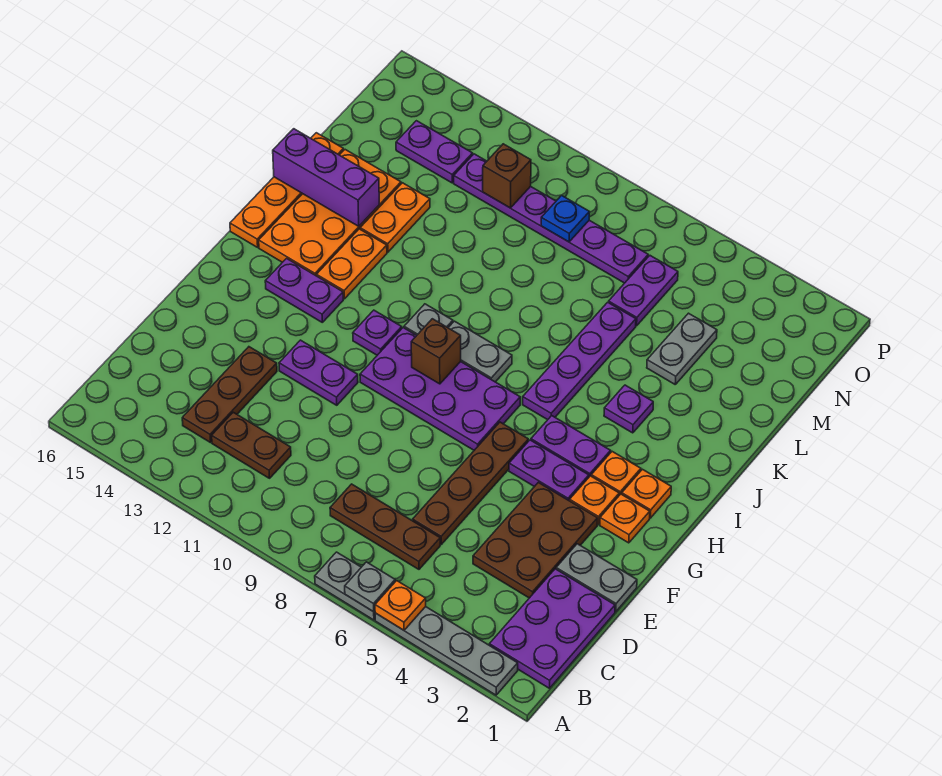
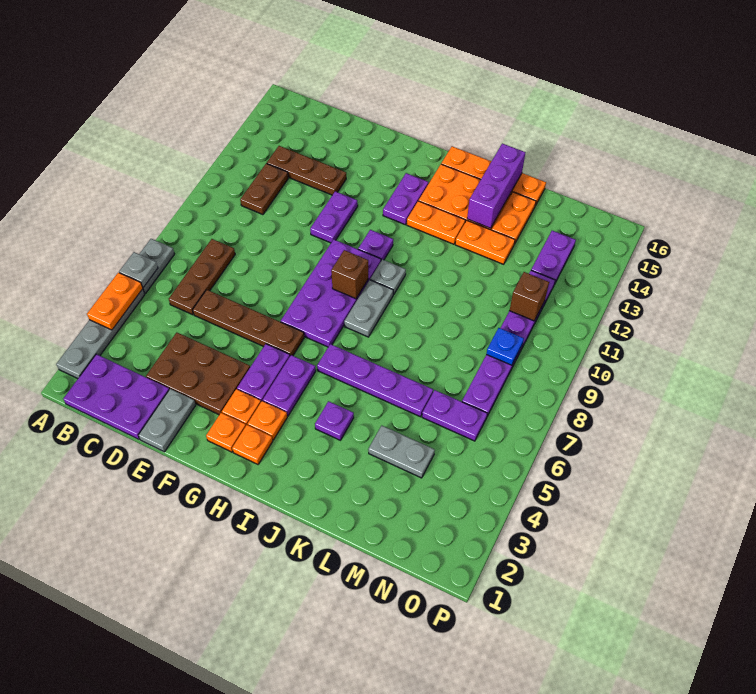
orange plate A5 level 2 -> orange plate A4:A5 level 2

